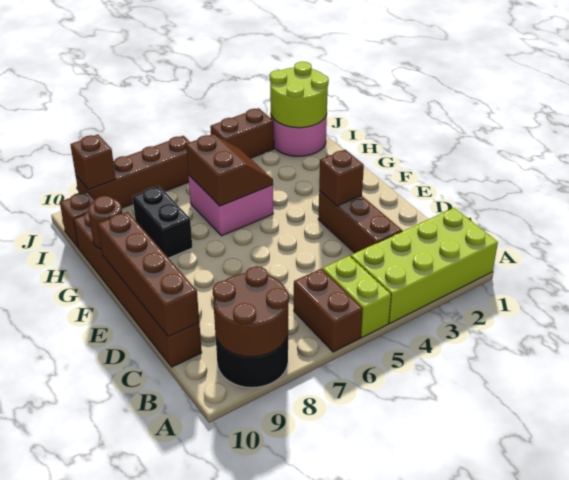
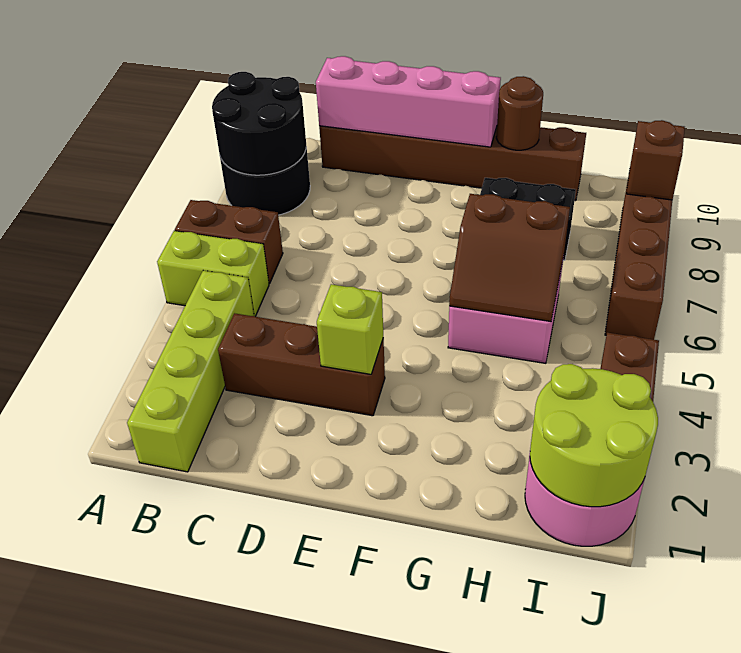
lime brick A1:B4 level 1 -> lime brick B1:B4 level 1
brown round brick A8:B9 level 2 -> black round brick A8:B9 level 2
brown brick C10:F10 level 2 -> pink brick C10:F10 level 2
brown brick E3 level 2 -> lime brick E3 level 2
brown brick I10 level 1 -> none

